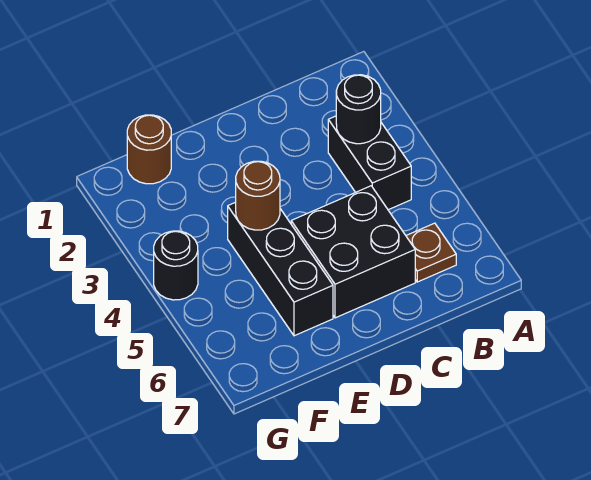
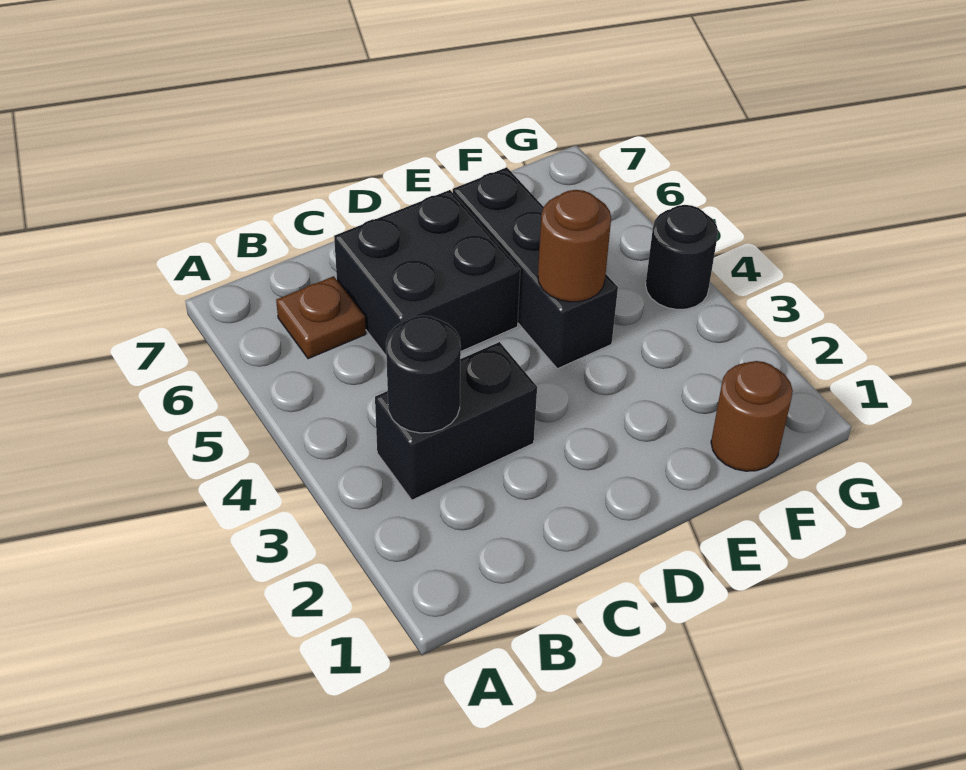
black brick B3:B4 level 1 -> black brick B3:C3 level 1

